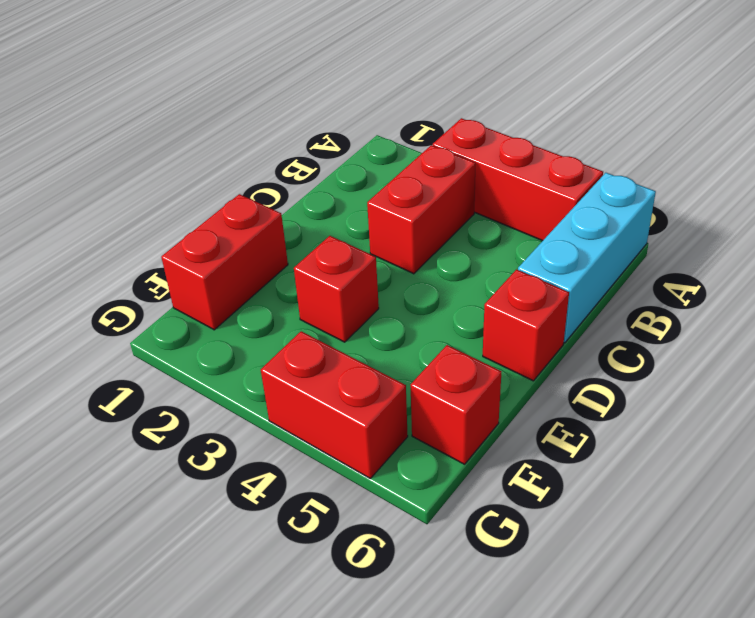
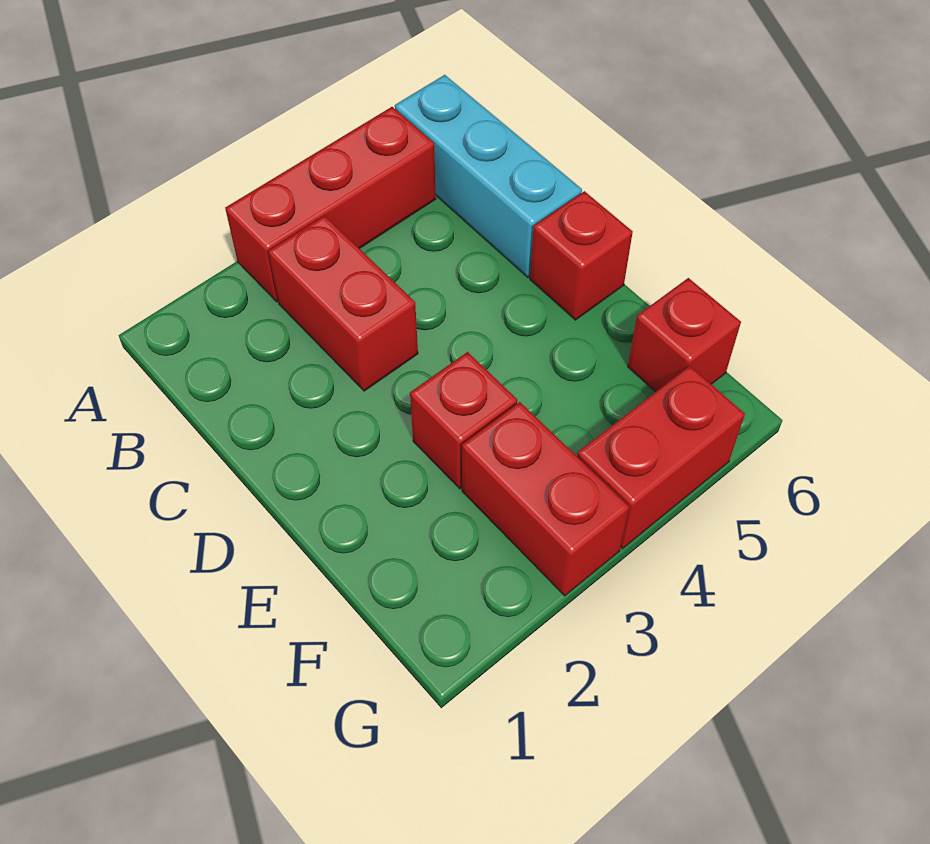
red brick E1:F1 level 1 -> red brick F3:G3 level 1

